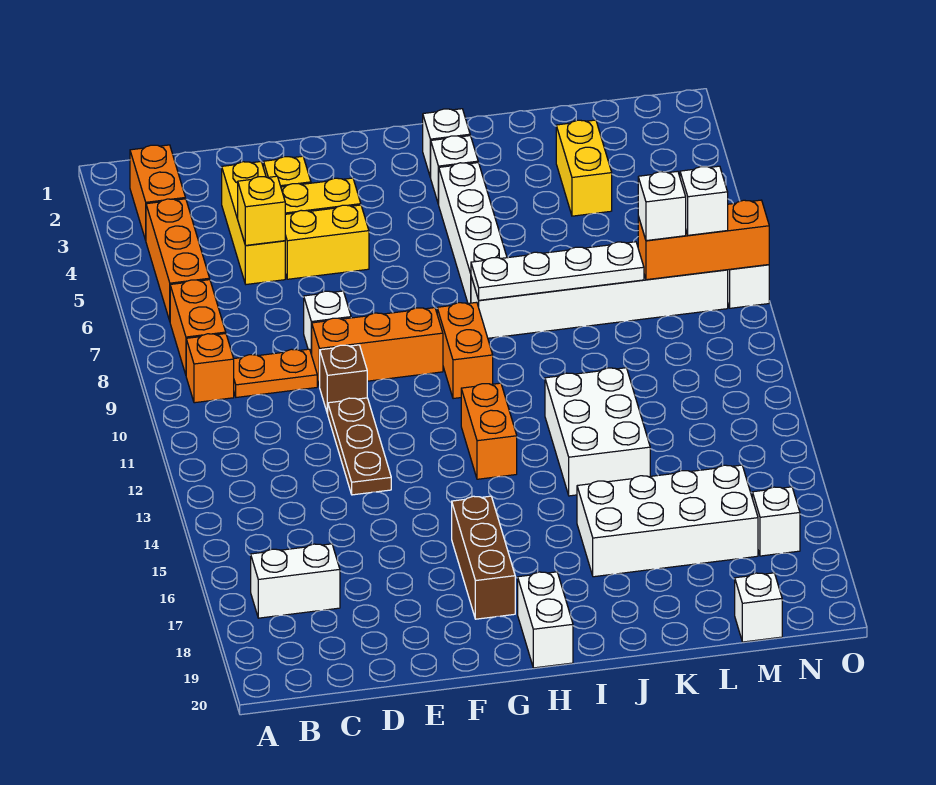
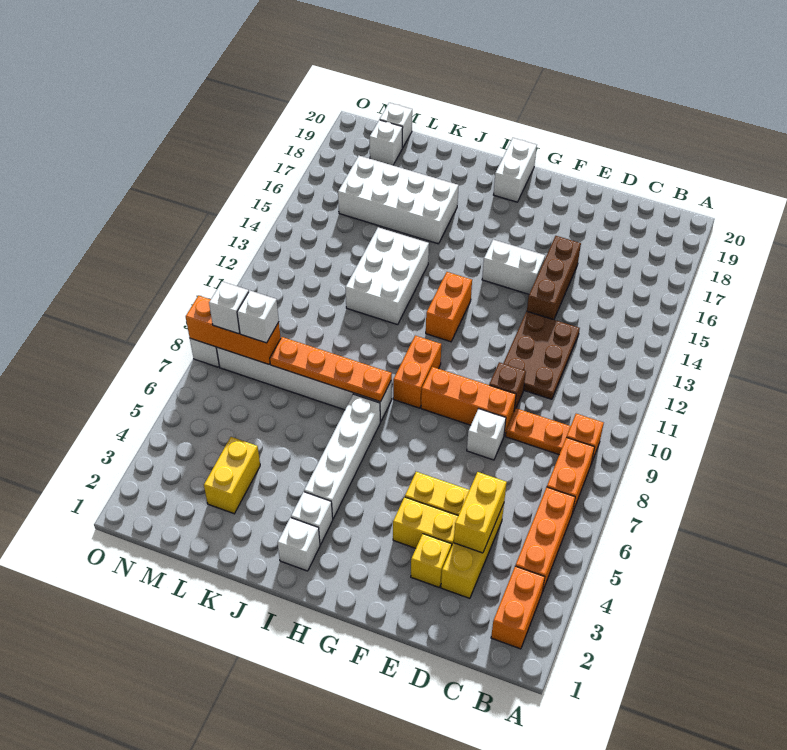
white brick B17:C17 level 1 -> white brick F15:G15 level 1
yellow brick D5 level 2 -> yellow brick D4:D5 level 2
brown plate E11:E13 level 1 -> brown plate D11:E13 level 1
brown brick G16:G18 level 1 -> brown brick E14:E16 level 1
white plate I8:L8 level 2 -> orange plate I8:L8 level 2
white brick N17 level 1 -> white brick M19 level 1

